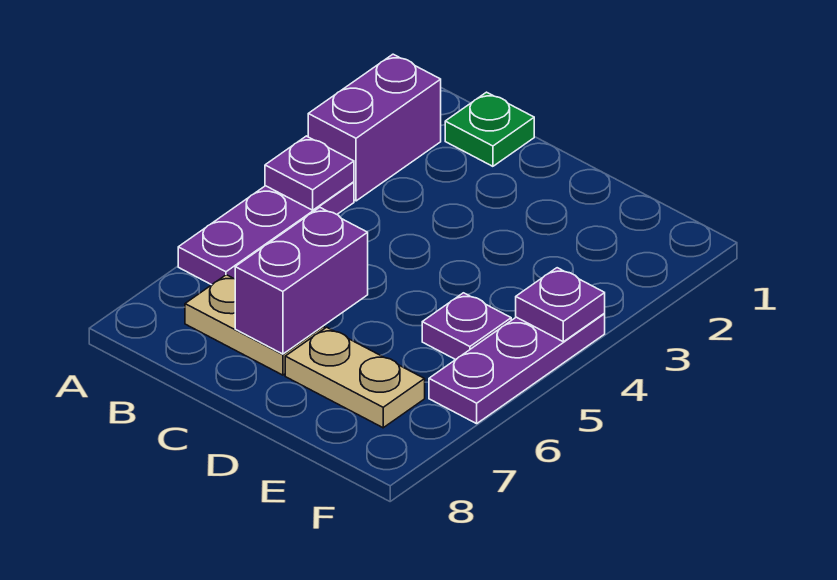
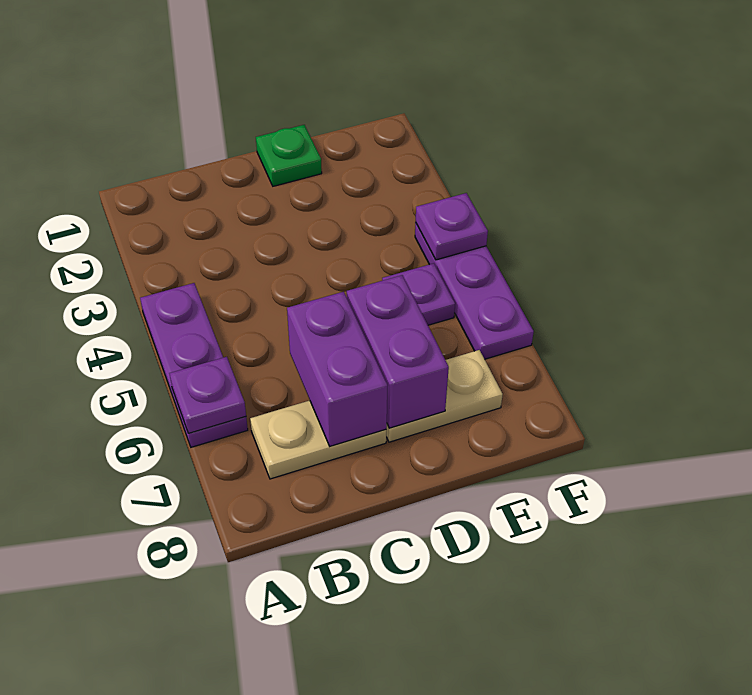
purple brick A2:A3 level 1 -> purple brick D6:D7 level 2
purple plate A4 level 2 -> purple plate A6 level 2
green plate B1 level 1 -> green plate D1 level 1

